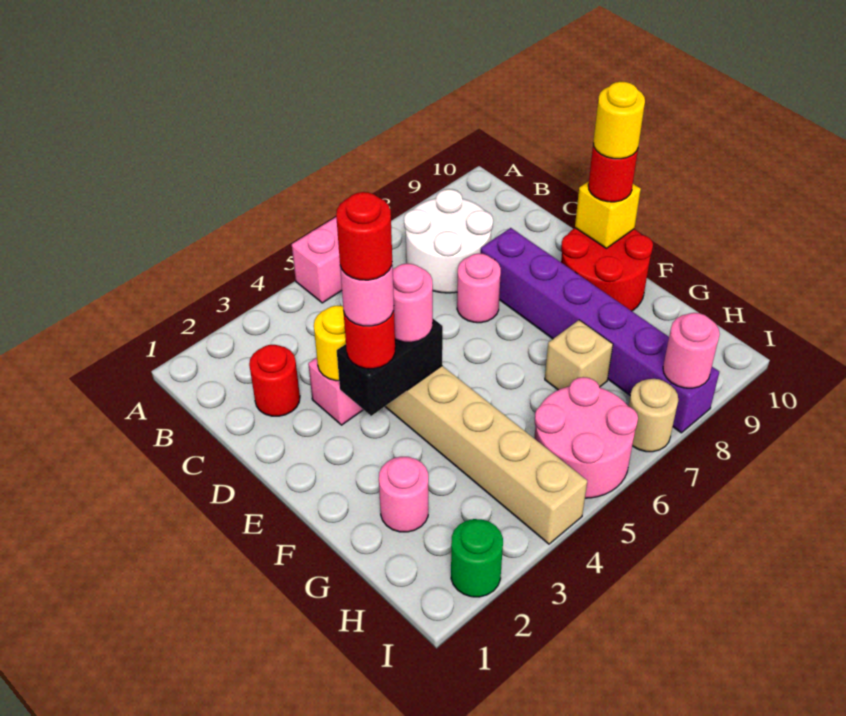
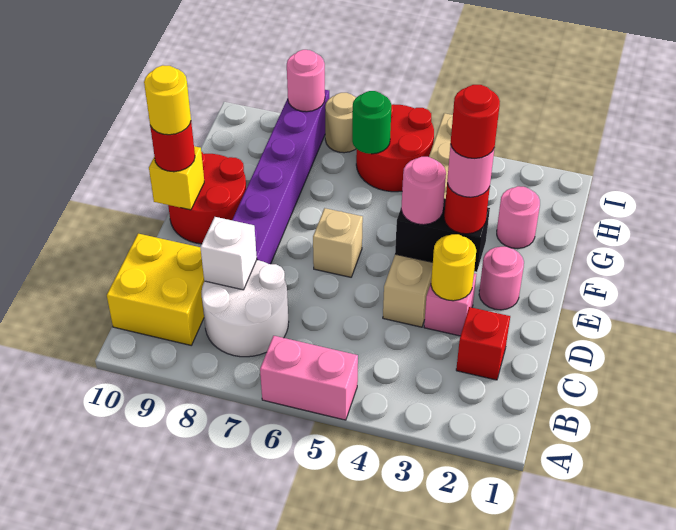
none -> yellow brick B9:C10 level 1
red round brick C2 level 1 -> red brick C2 level 1
none -> white brick C8 level 2
pink round brick D7 level 1 -> pink round brick E2 level 1
tan brick G7 level 1 -> tan brick E6 level 1
pink round brick H5:I6 level 1 -> red round brick H5:I6 level 1
green round brick I2 level 1 -> green round brick H6 level 2

